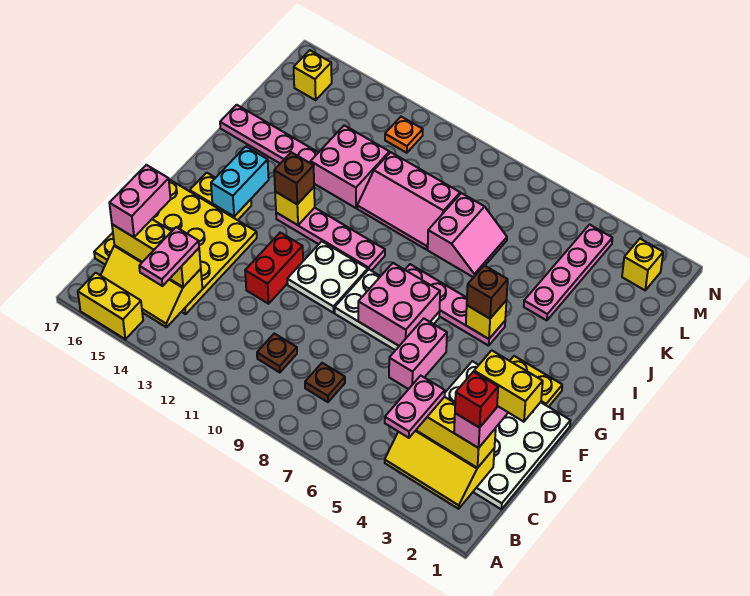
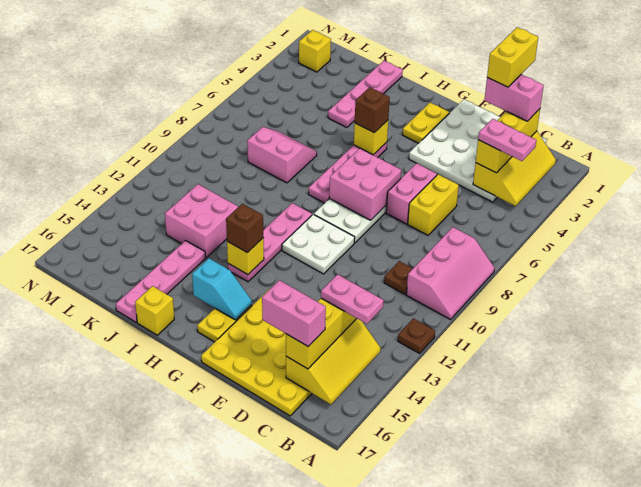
yellow brick A15:A16 level 1 -> yellow brick D6:D7 level 1
red brick C2 level 5 -> none
brown plate C8 level 1 -> brown plate A12 level 1
pink brick E6:F6 level 1 -> pink brick E6:E7 level 1
red brick E12:F12 level 1 -> none
cyan brick G15:H15 level 2 -> cyan slope G15:H15 level 2 top H
pink plate J4:M4 level 1 -> pink plate J1:J4 level 1
pink slope J9:K11 level 1 top K -> pink slope A8:B10 level 1 top B
orange plate M12 level 1 -> none
yellow brick M16 level 1 -> yellow brick I17 level 1

